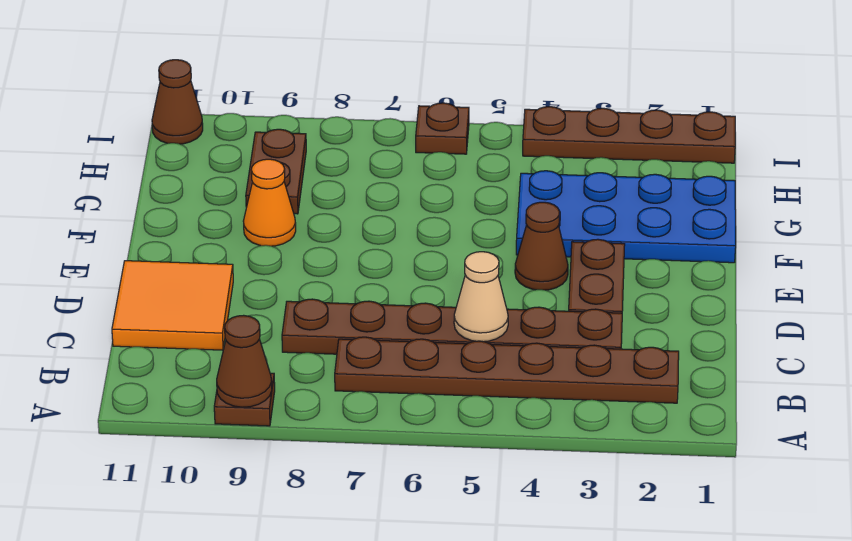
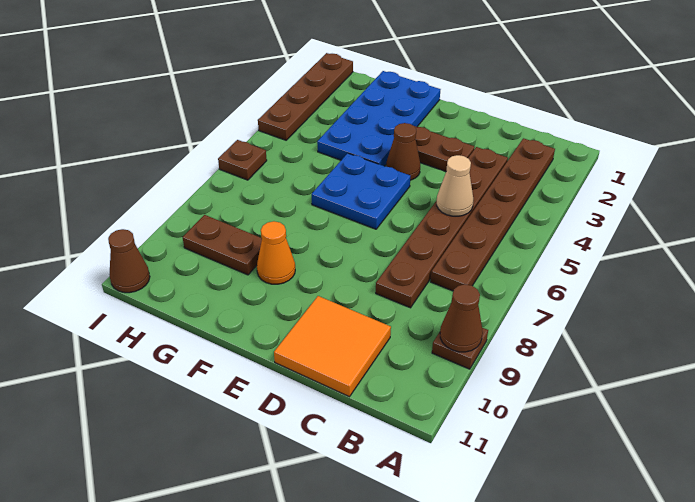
none -> blue plate E5:F6 level 1

